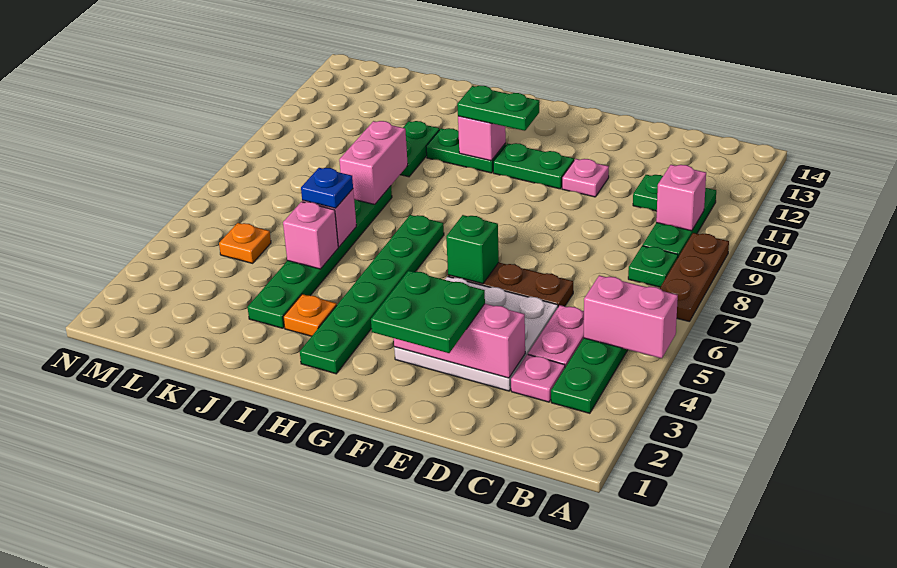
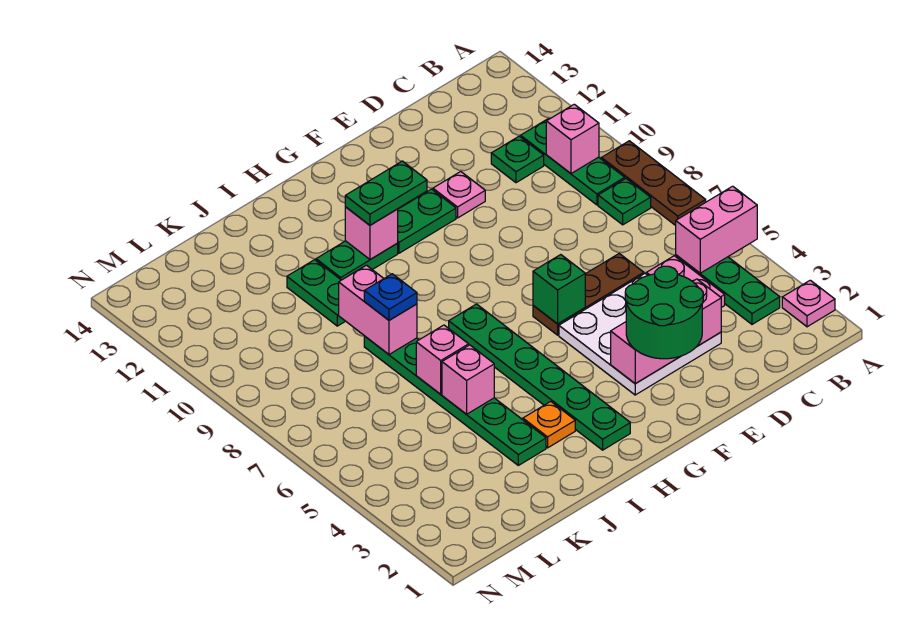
pink plate C3 level 1 -> pink plate A2 level 1
green plate E2:F3 level 3 -> green round brick E2:F3 level 3
blue plate J6 level 3 -> blue plate J8 level 3
orange plate L5 level 1 -> none

